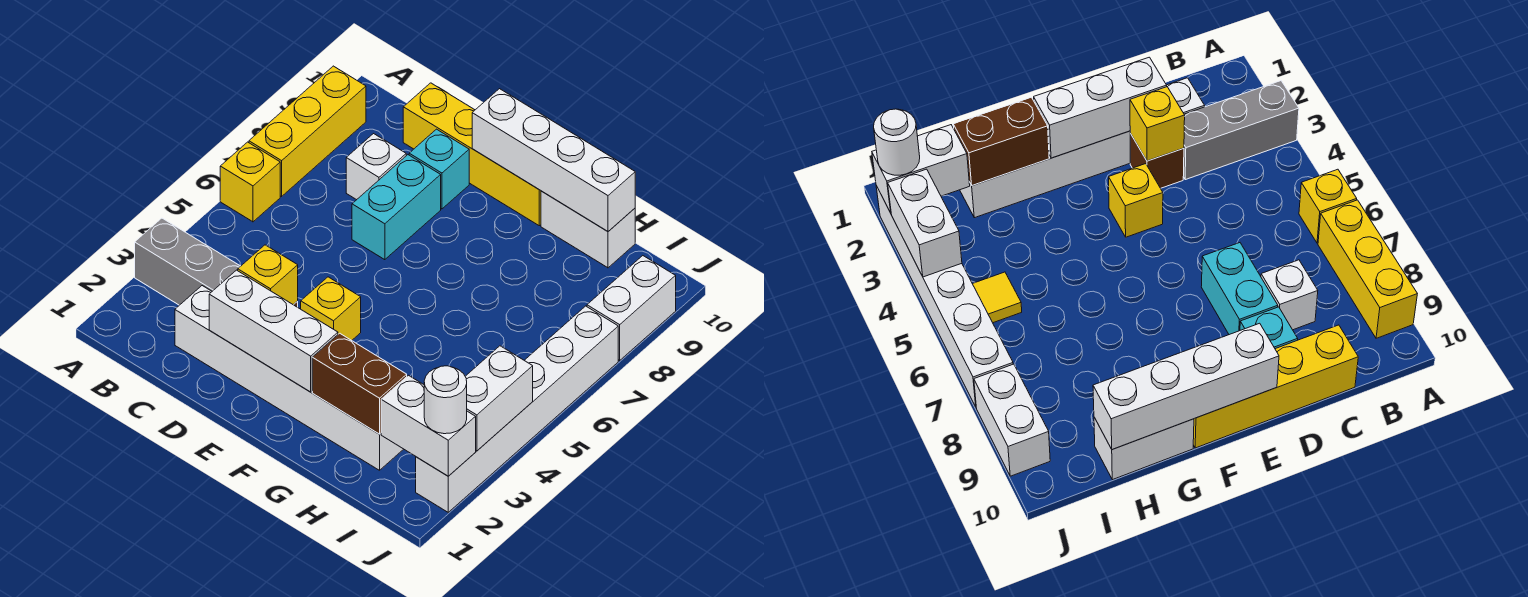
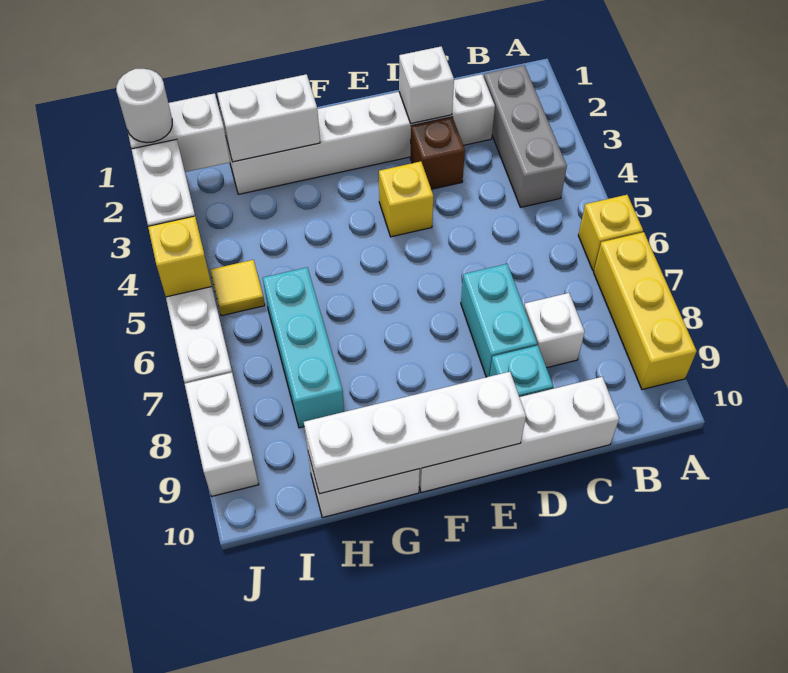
grey brick A3:C3 level 1 -> grey brick B2:B4 level 1
yellow brick C10:F10 level 1 -> white brick C10:F10 level 1
white brick D2:F2 level 2 -> white brick D2 level 2
yellow brick D3 level 2 -> yellow brick J5 level 2
brown brick G2:H2 level 2 -> white brick G2:H2 level 2
none -> cyan brick H6:H8 level 1

